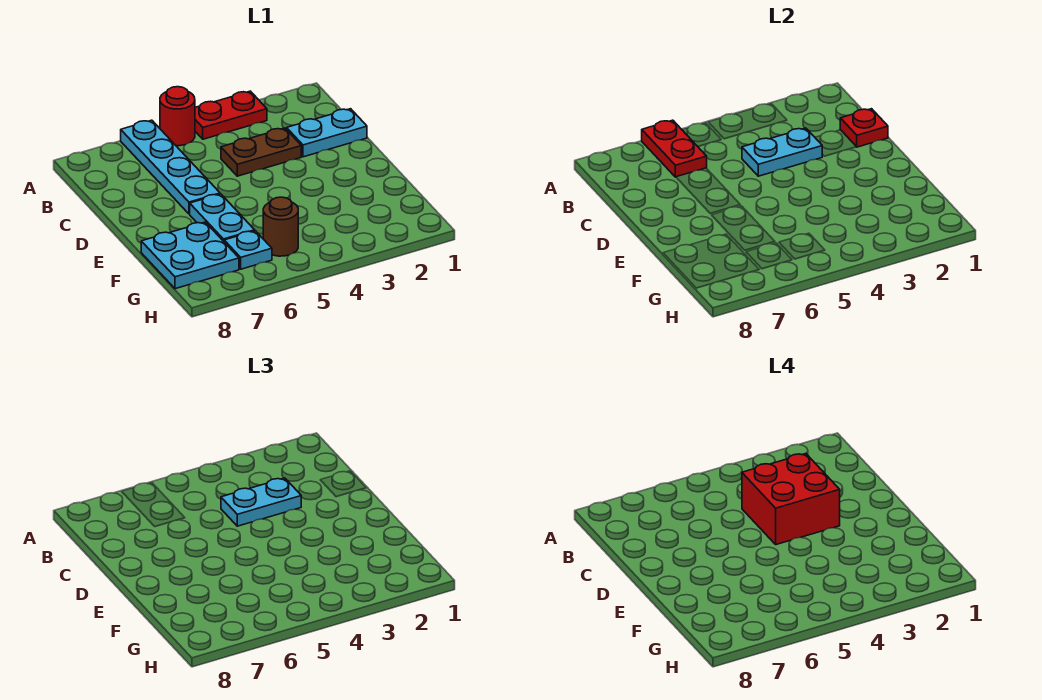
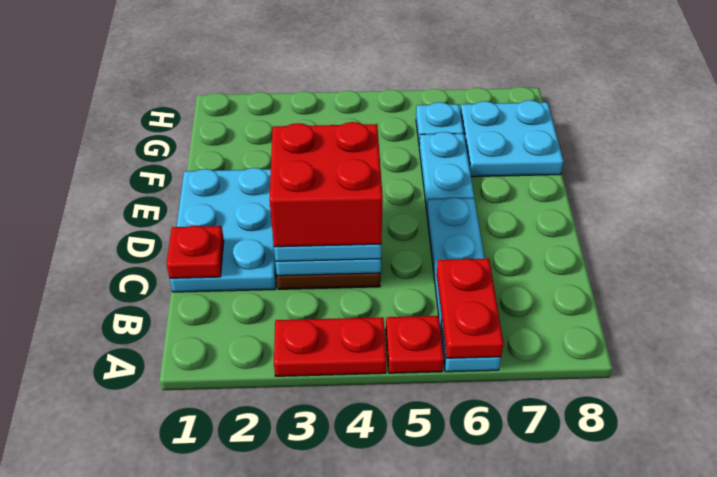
red round brick A5 level 1 -> red plate A5 level 1
cyan plate C1:C2 level 1 -> cyan plate C1:E2 level 1
brown round brick G5 level 1 -> none

